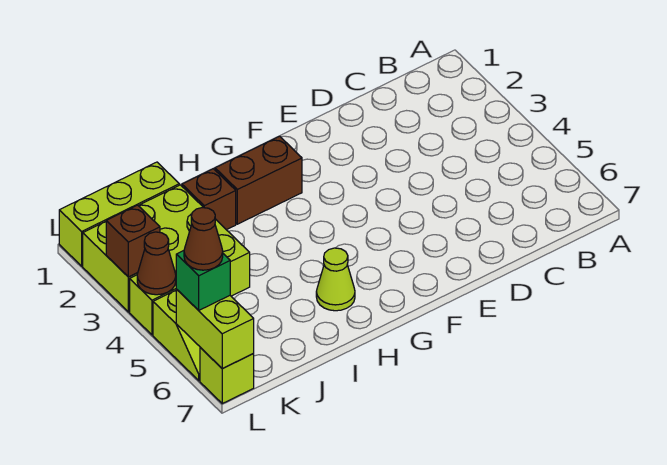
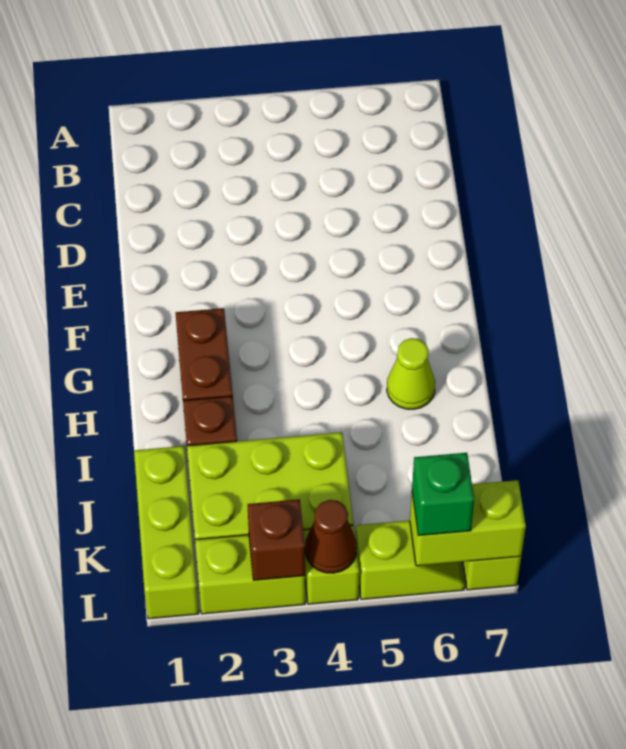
brown cone L6 level 4 -> none

